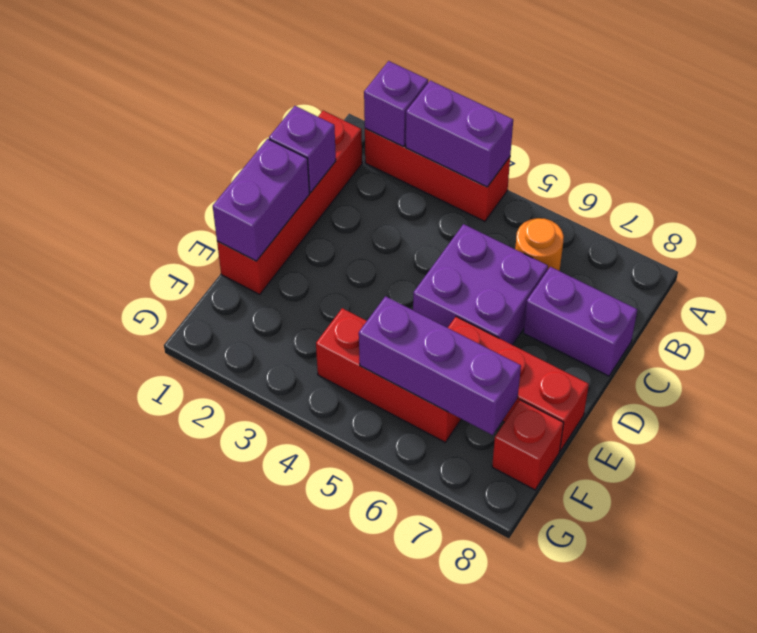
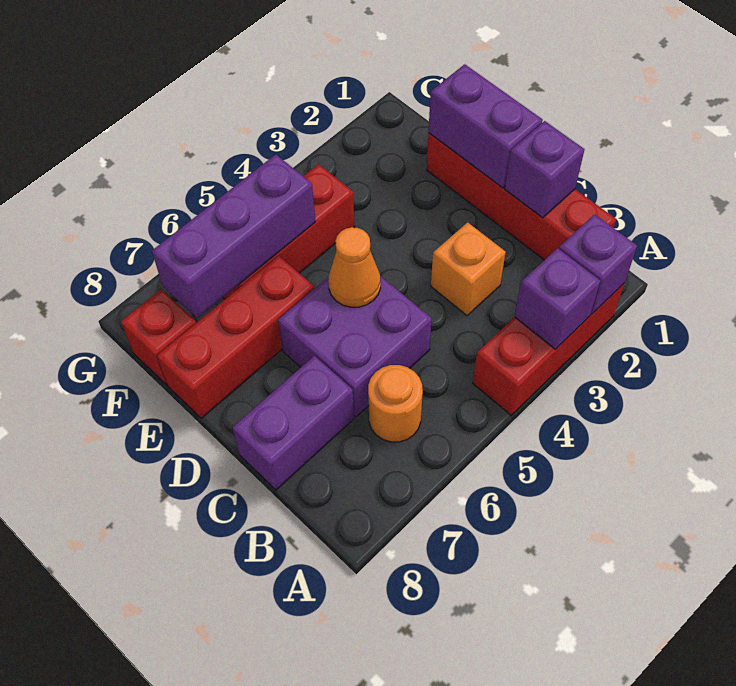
purple brick A3:A4 level 2 -> purple brick A3 level 2
none -> orange brick C3 level 1
none -> orange cone D5 level 2

